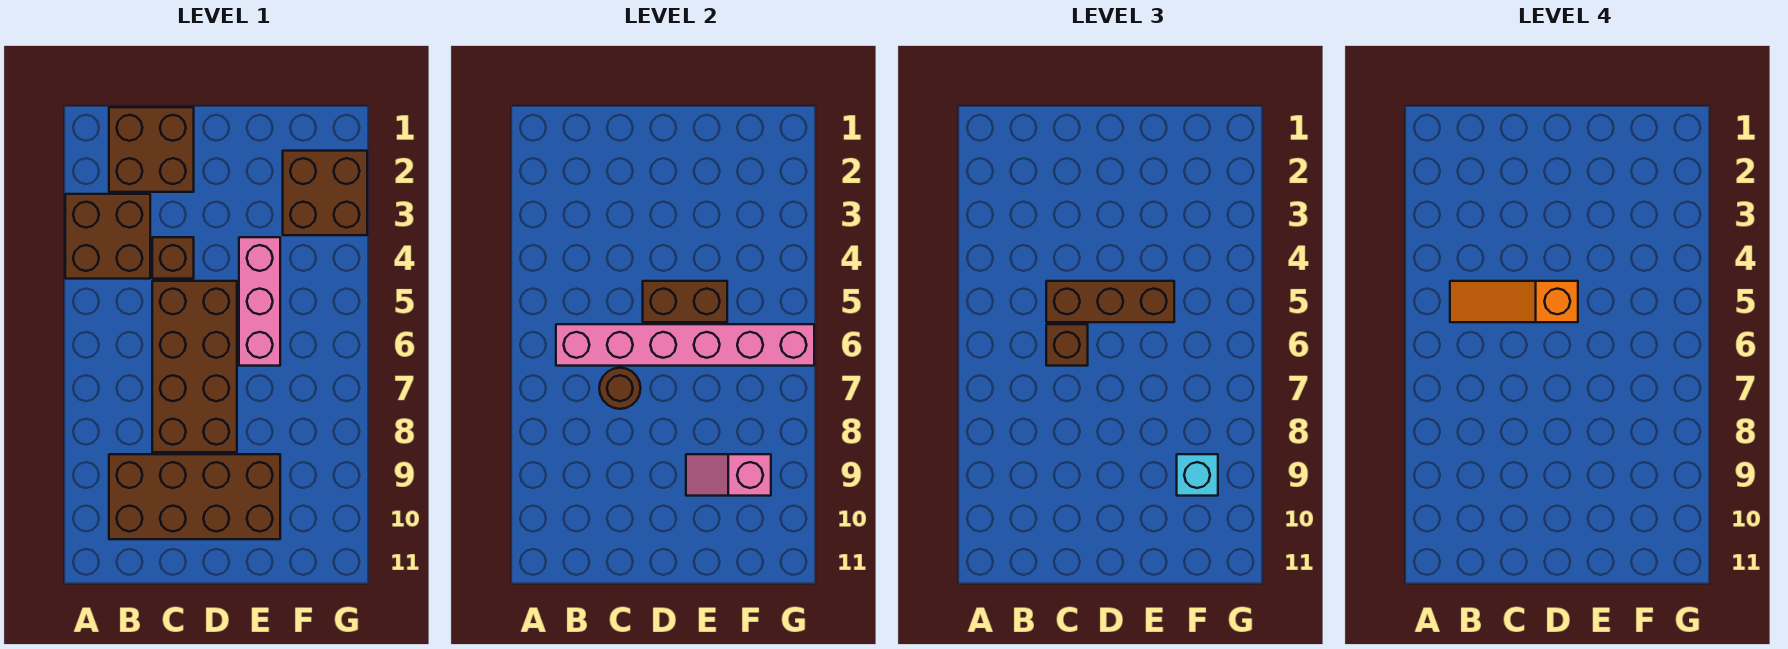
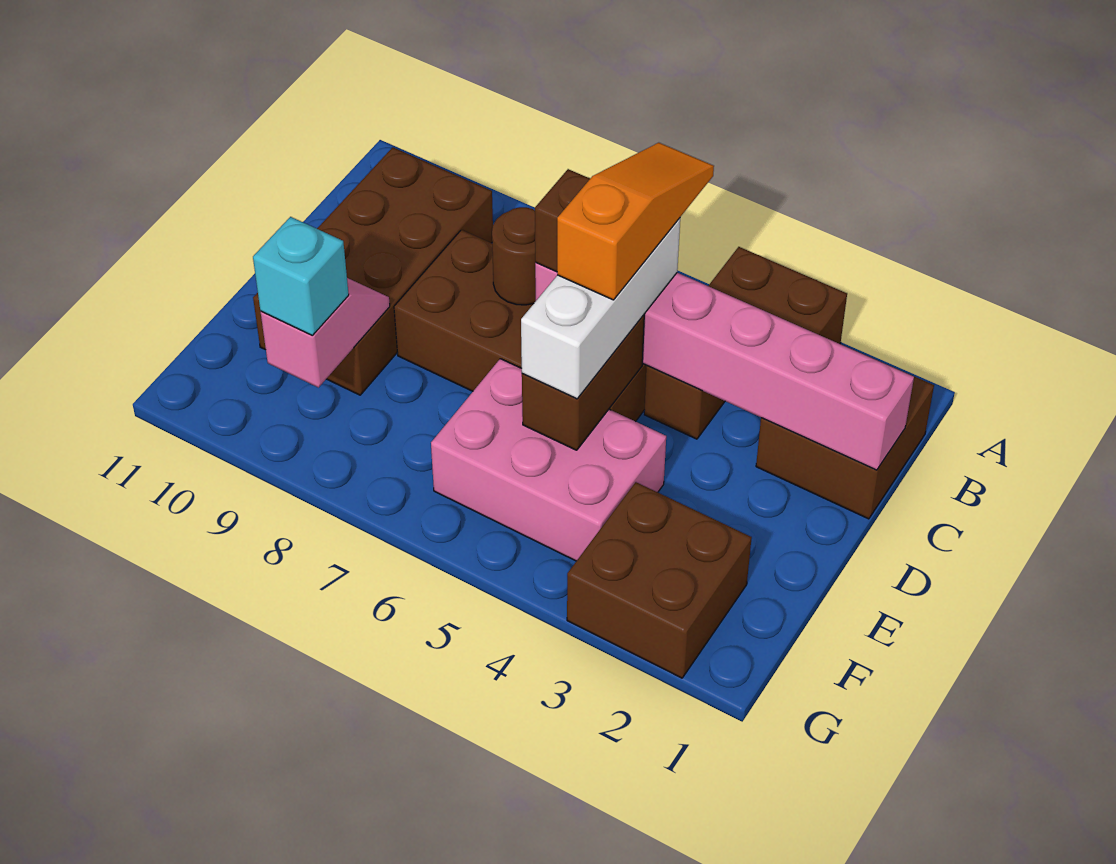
pink brick B6:G6 level 2 -> pink brick C1:C6 level 2
brown brick C5:E5 level 3 -> white brick C5:E5 level 3
pink brick E4:E6 level 1 -> pink brick E4:F6 level 1

